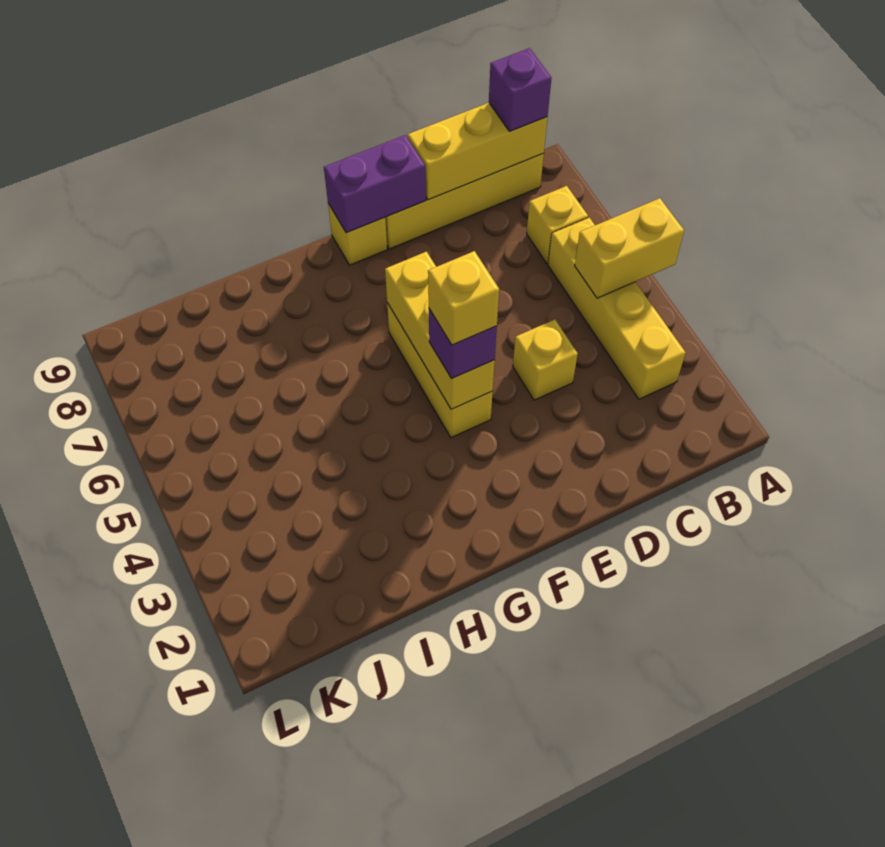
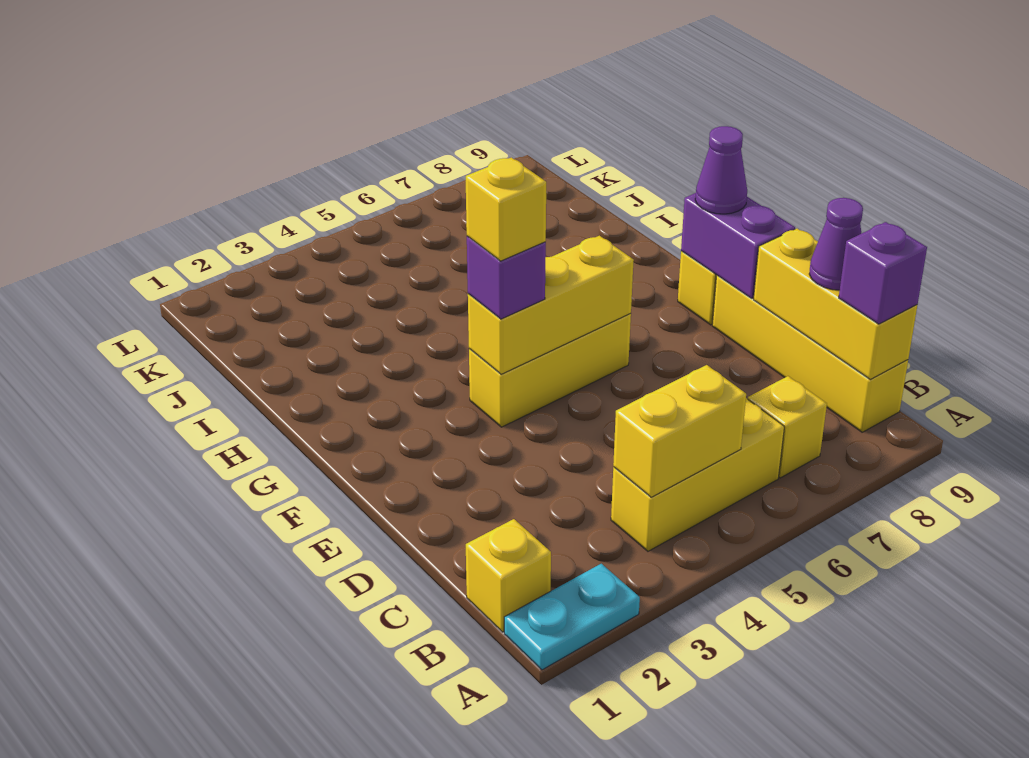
none -> cyan plate A1:A2 level 1
yellow brick A5:B5 level 2 -> yellow brick B4:B5 level 2
yellow brick B3:B6 level 1 -> yellow brick B4:B6 level 1
none -> purple cone C9 level 3
yellow brick D4 level 1 -> yellow brick B1 level 1
none -> purple cone F9 level 3

